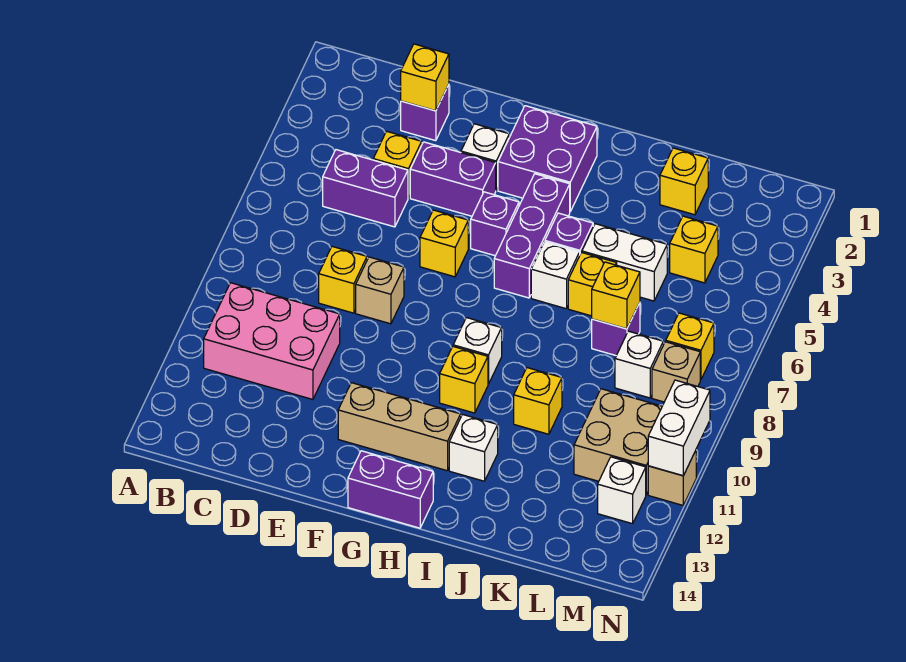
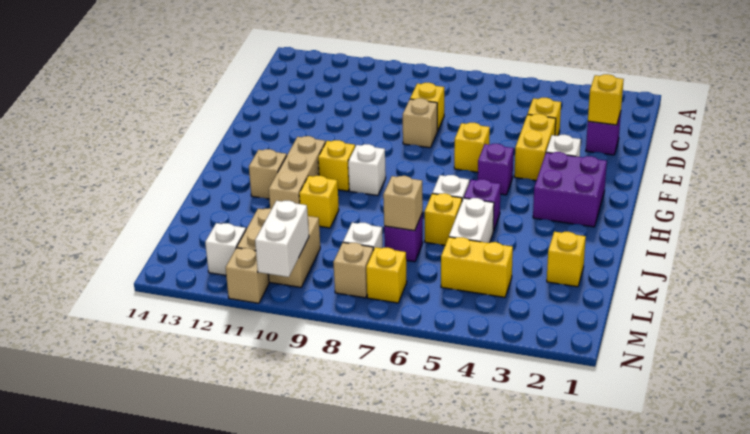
pink brick B10:D11 level 1 -> none
purple brick C5:D5 level 1 -> none
purple brick E4:F4 level 1 -> yellow brick E4:F4 level 1
tan brick F12:H12 level 1 -> tan brick H11:J11 level 1
purple brick G14:H14 level 1 -> none
purple brick H4:H6 level 1 -> none
white brick I12 level 1 -> tan brick I12 level 1
yellow brick K7 level 2 -> tan brick K7 level 2
yellow brick L4 level 1 -> yellow brick L4:L5 level 1
white brick N10:N11 level 2 -> white brick M10:N10 level 2

